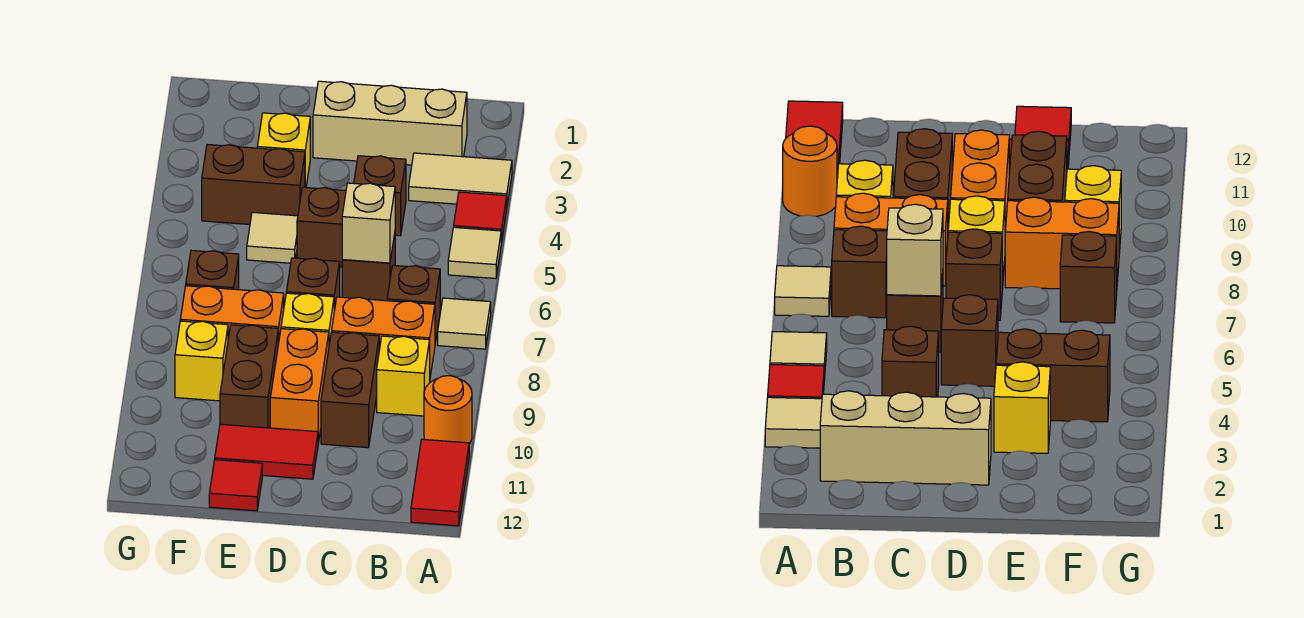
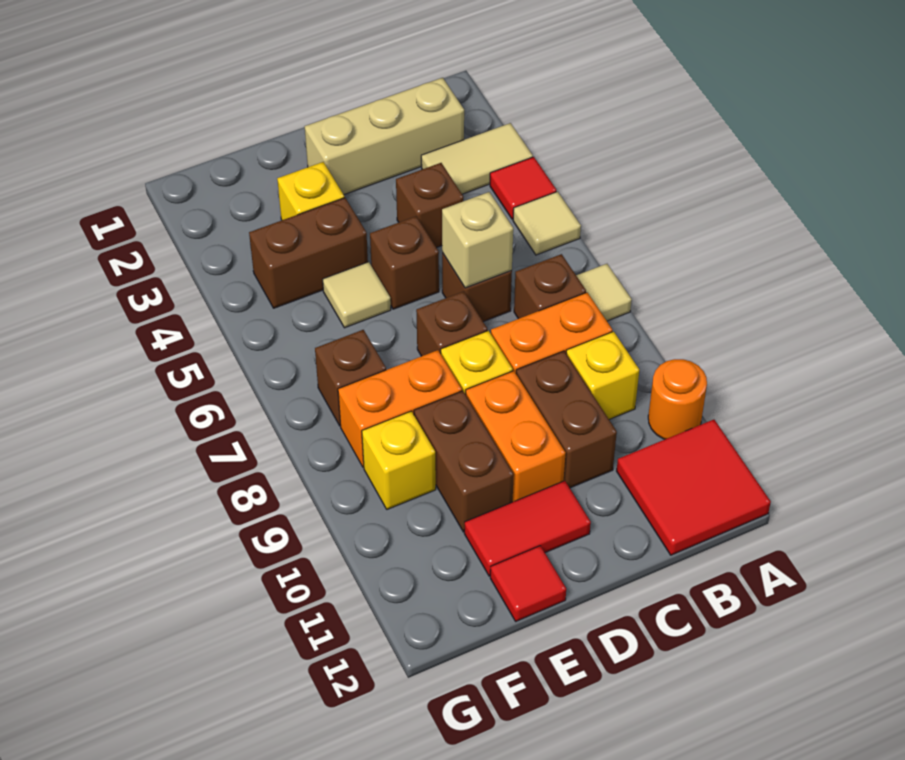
red tile A11:A12 level 1 -> red tile A11:B12 level 1

